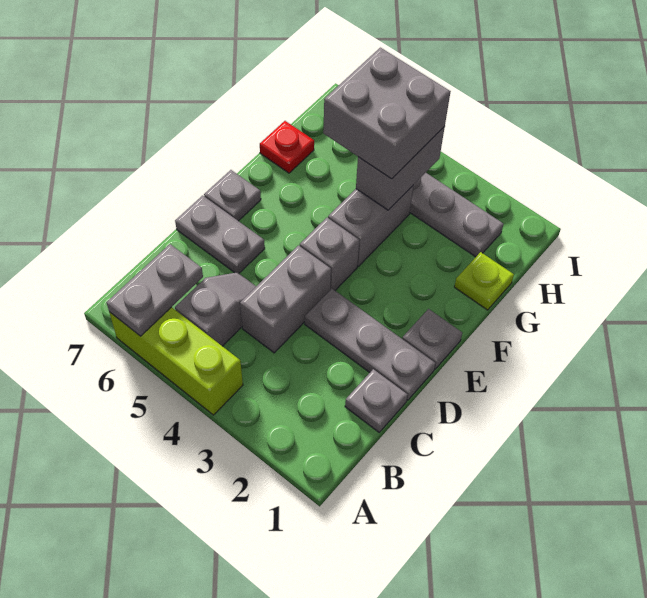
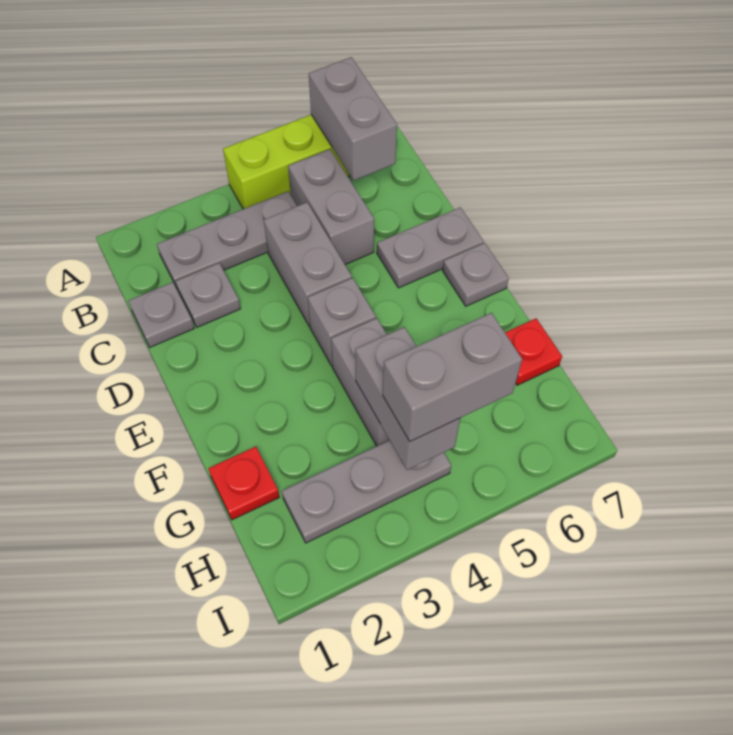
grey plate A6:B6 level 2 -> grey brick A6:B6 level 2
grey slope B5:C5 level 1 top B -> grey brick B5:C5 level 1
grey plate D1:D3 level 1 -> grey plate B2:B4 level 1
grey plate E1 level 1 -> grey plate C2 level 1
lime plate G1 level 1 -> red plate G1 level 1
grey brick G4:H5 level 3 -> grey brick H4:H5 level 3

